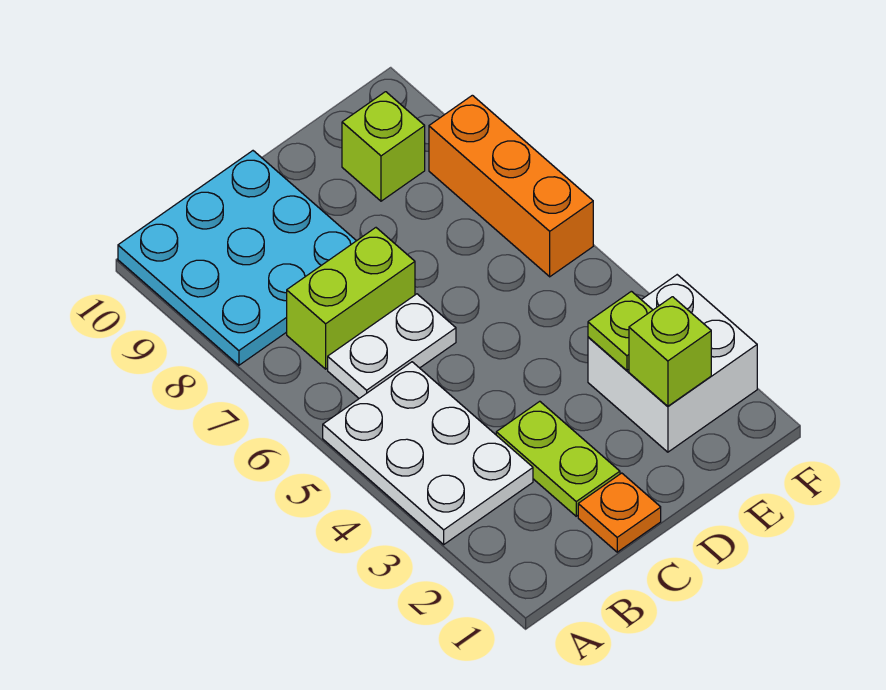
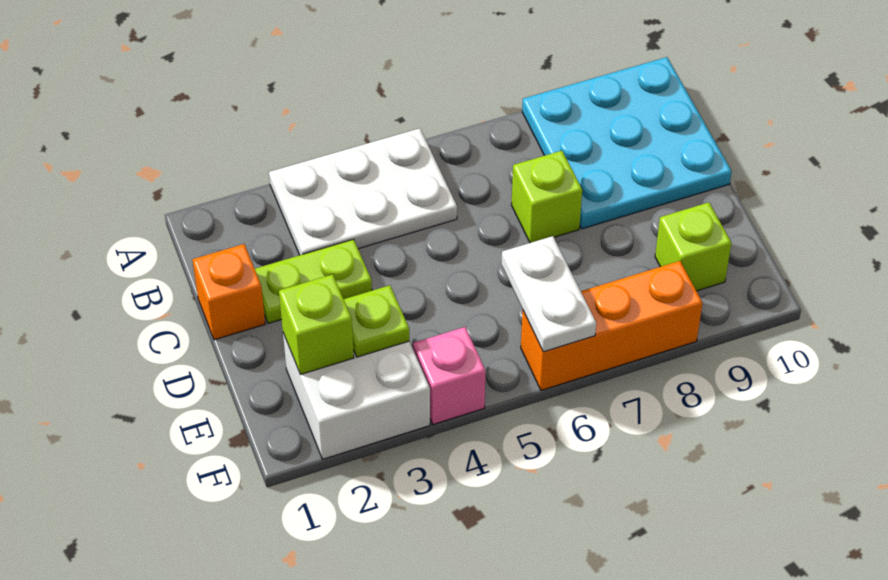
white plate B6:C6 level 1 -> white plate E6:F6 level 2
lime brick B7:C7 level 1 -> lime brick C7 level 1
orange plate C1 level 1 -> orange brick C1 level 1
none -> pink brick F4 level 1

